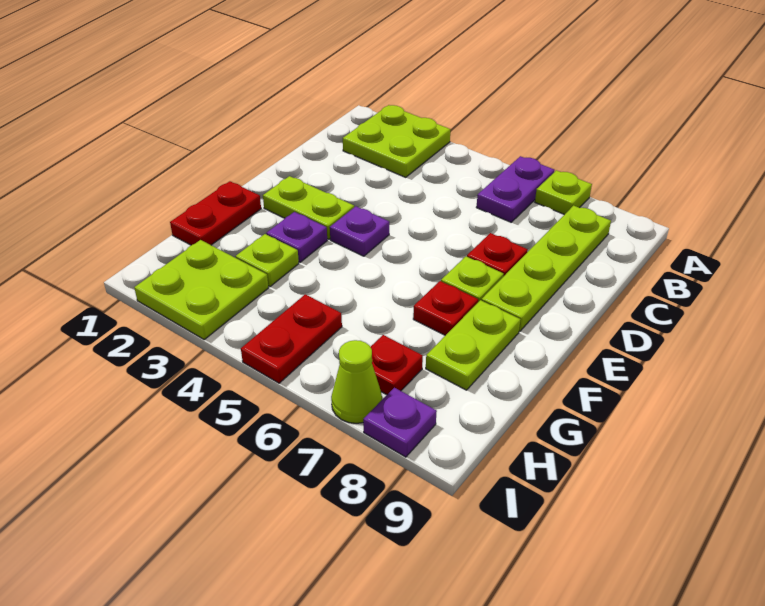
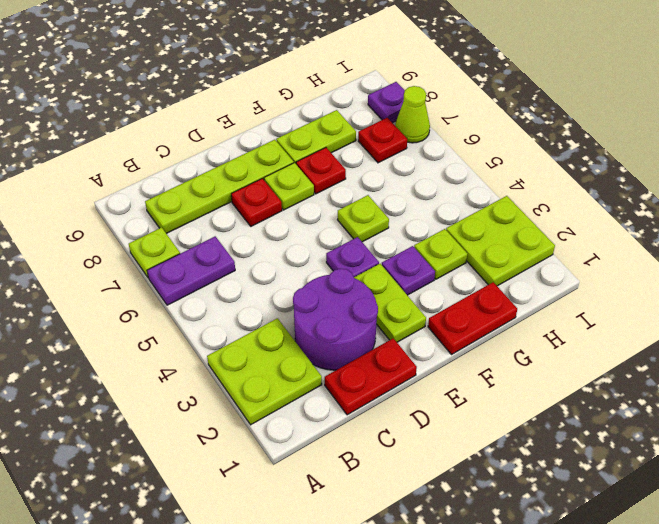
none -> purple round brick C2:D3 level 1
none -> lime plate F5 level 1
red plate H5:I5 level 1 -> red plate C1:D1 level 1

